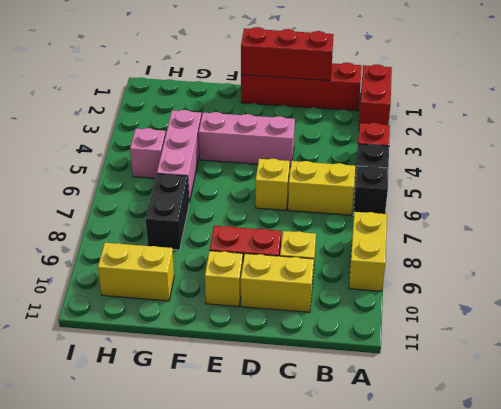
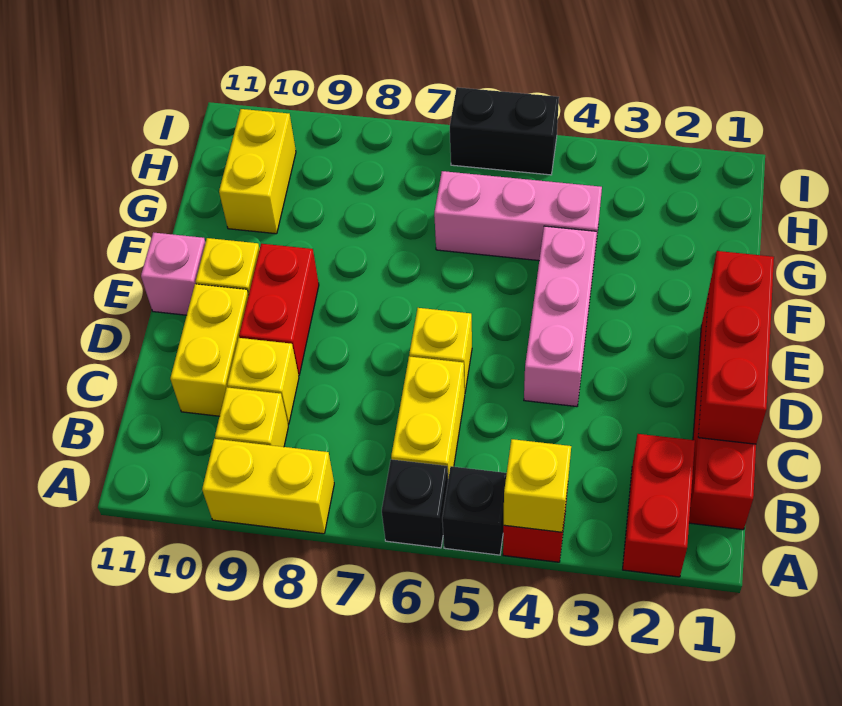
red brick A1:A2 level 1 -> red brick A2:B2 level 1
none -> yellow brick A4 level 2
none -> yellow brick B9 level 1
black brick G7:G8 level 1 -> black brick I5:I6 level 1
pink brick H5 level 1 -> pink brick E11 level 1

